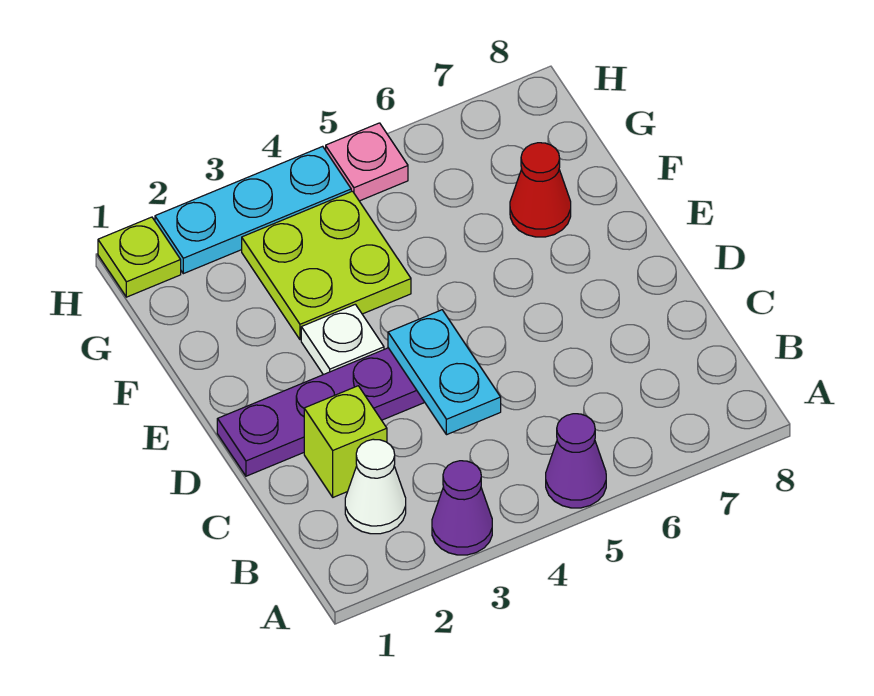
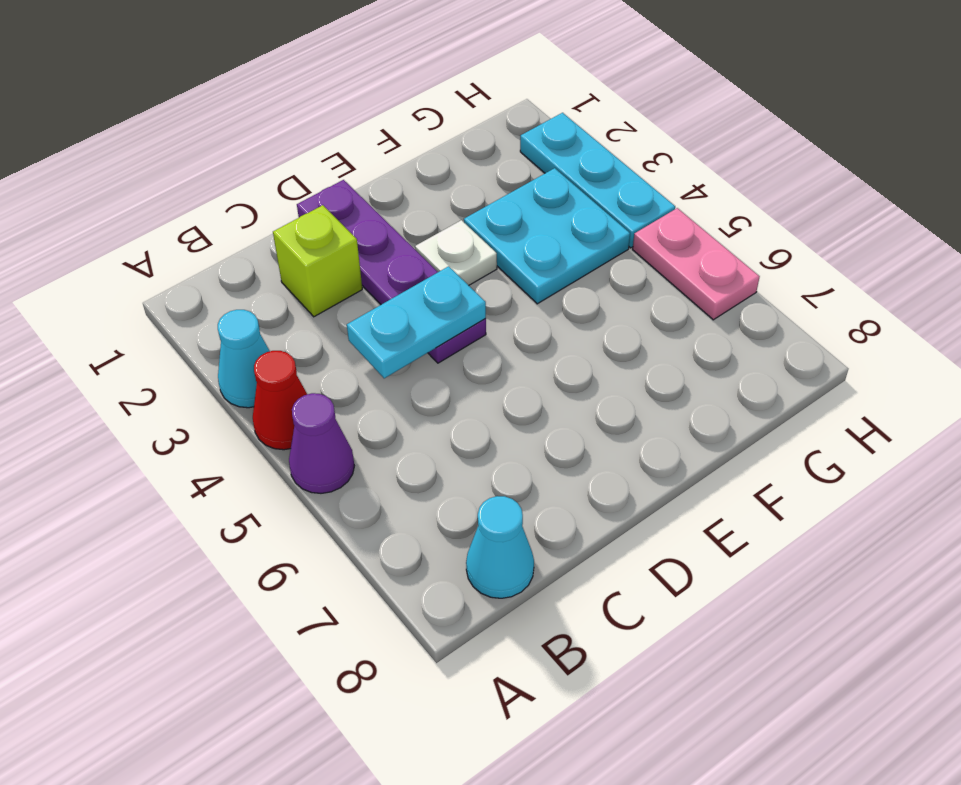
purple cone A3 level 1 -> cyan cone A3 level 1
white cone B2 level 1 -> none
none -> cyan cone B8 level 1
lime plate F3:G4 level 1 -> cyan plate F3:G4 level 1
red cone F7 level 1 -> red cone A4 level 1
lime plate H1 level 1 -> none
pink plate H5 level 1 -> pink plate H5:H6 level 1

